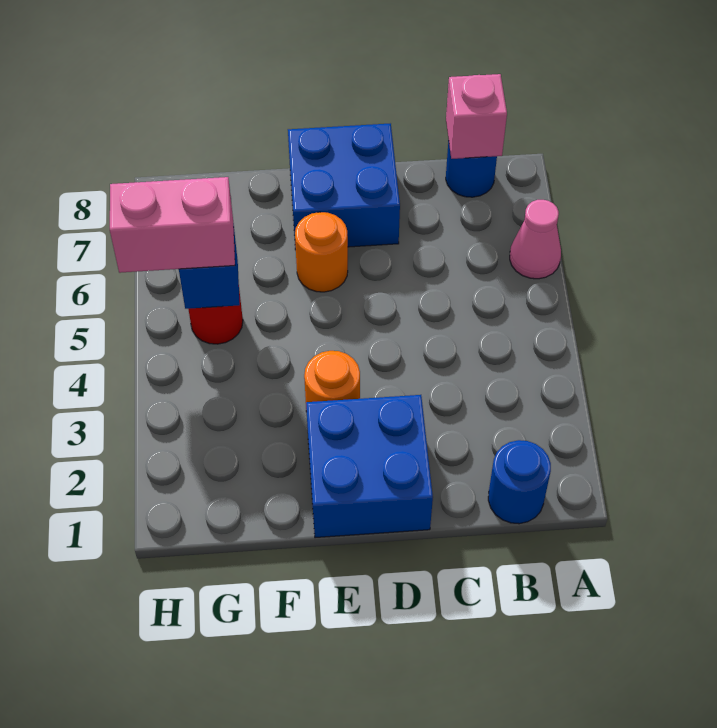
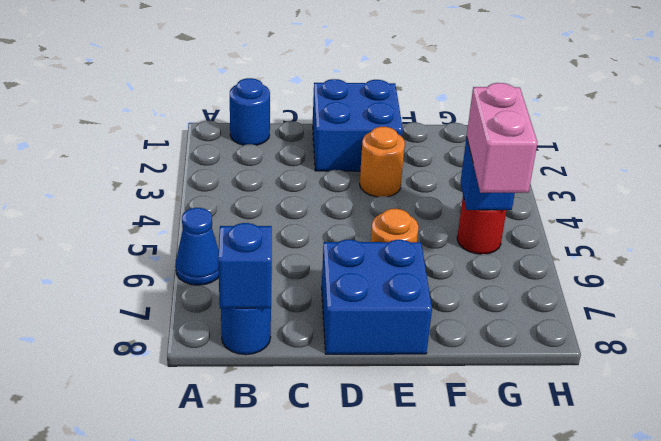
pink cone A6 level 1 -> blue cone A6 level 1
pink brick B8 level 2 -> blue brick B8 level 2
pink brick G5:H5 level 3 -> pink brick G5:G6 level 3

